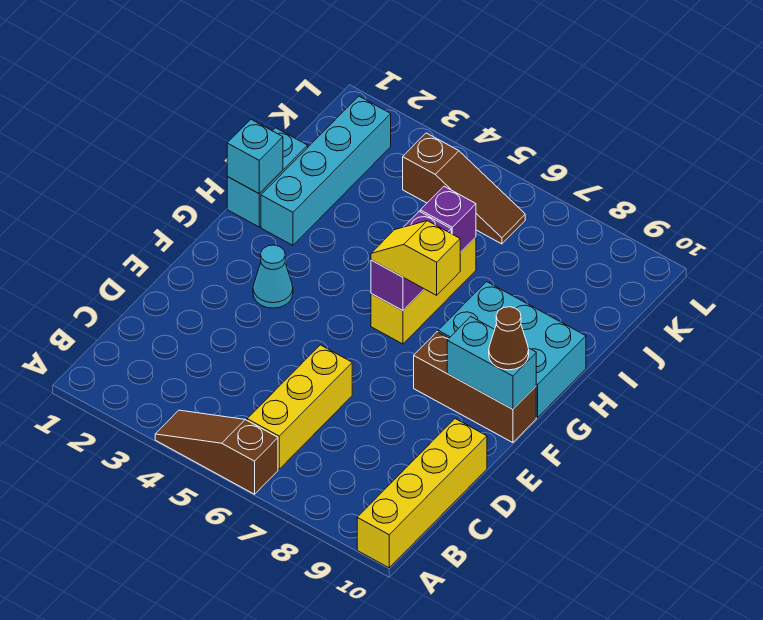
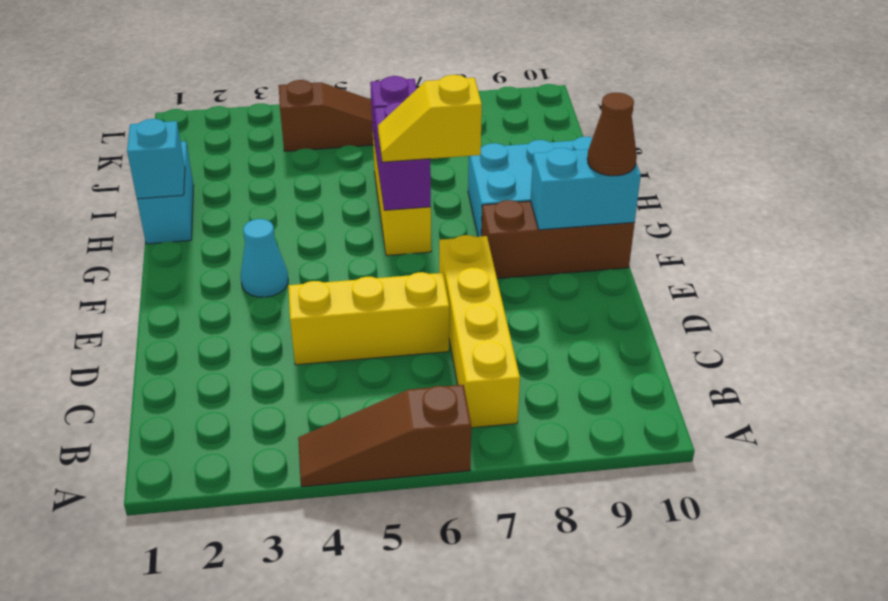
yellow brick A10:D10 level 1 -> yellow brick B7:E7 level 1
yellow brick B6:D6 level 1 -> yellow brick D4:D6 level 1
cyan brick H2:K2 level 1 -> none

